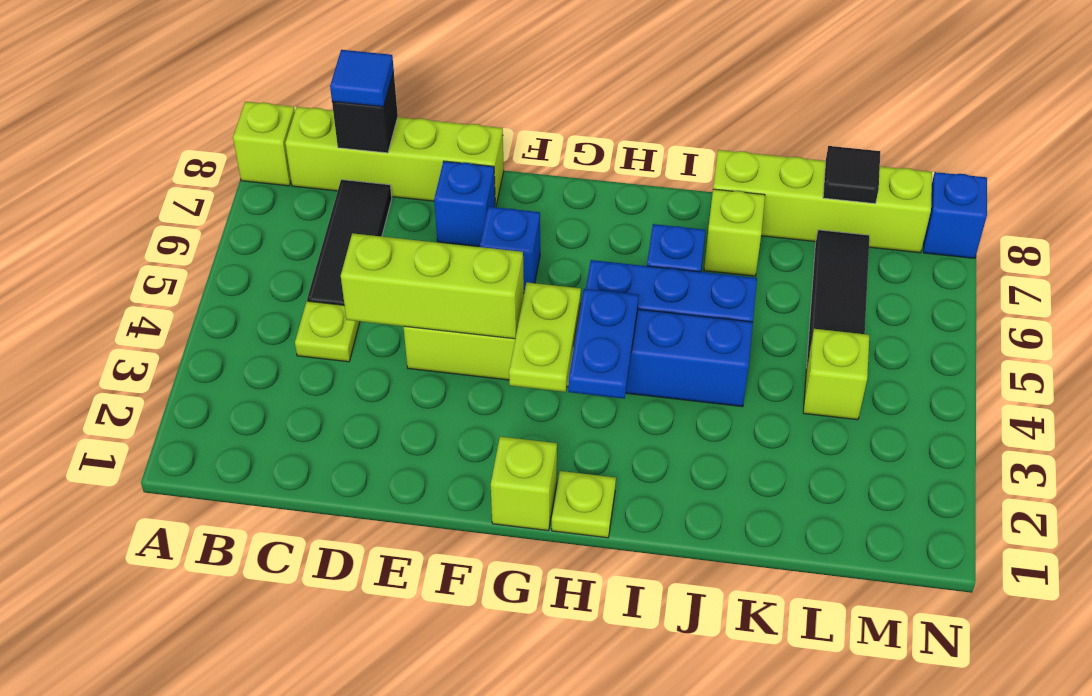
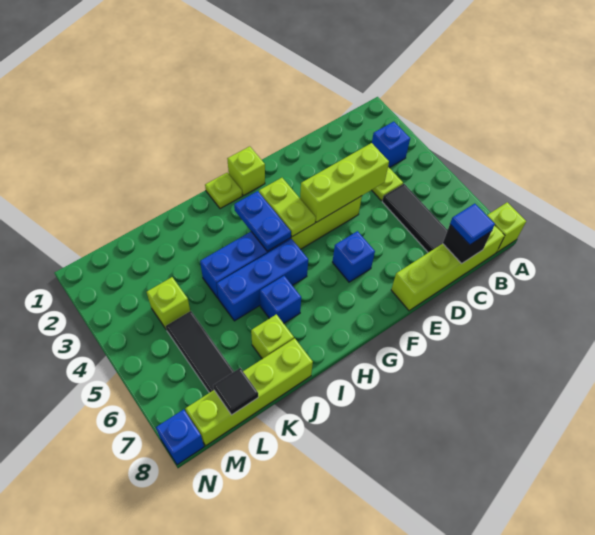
blue brick E7 level 1 -> blue brick B3 level 1

